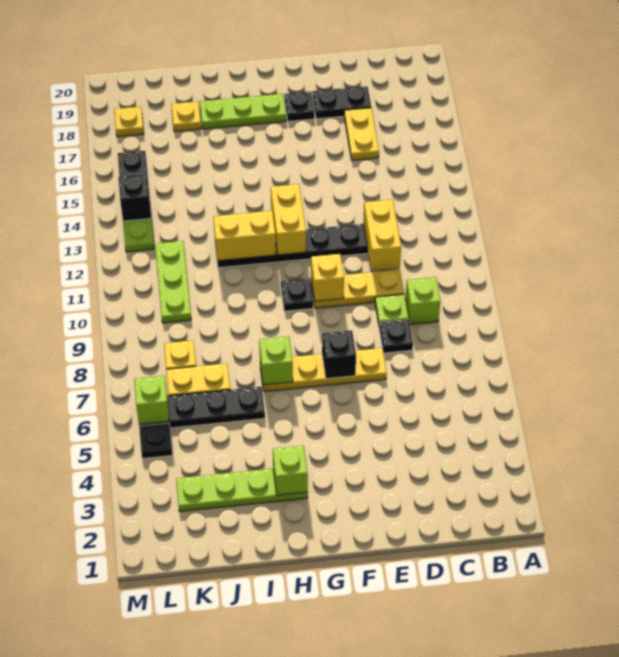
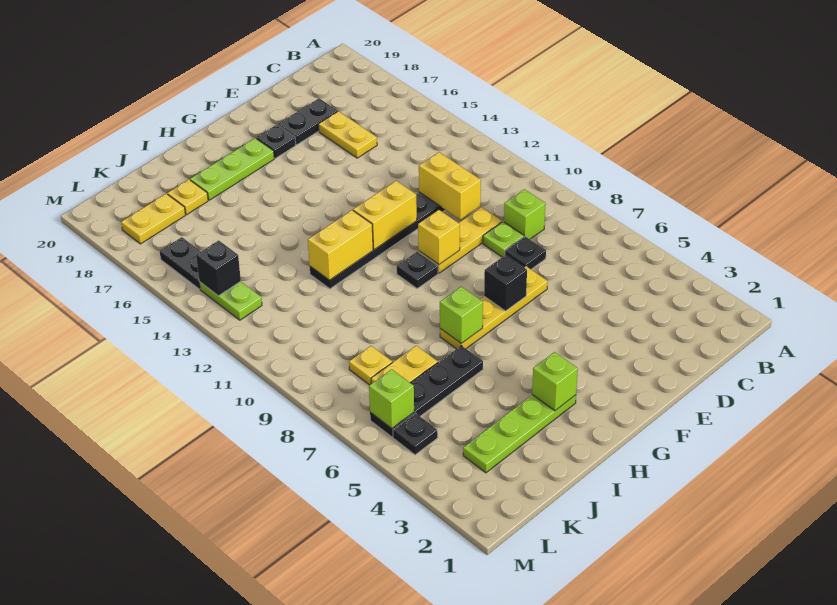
yellow brick G12:G13 level 2 -> yellow brick F12:G12 level 2
lime plate K10:K12 level 1 -> none
yellow plate L18 level 1 -> yellow plate K18:L18 level 1

